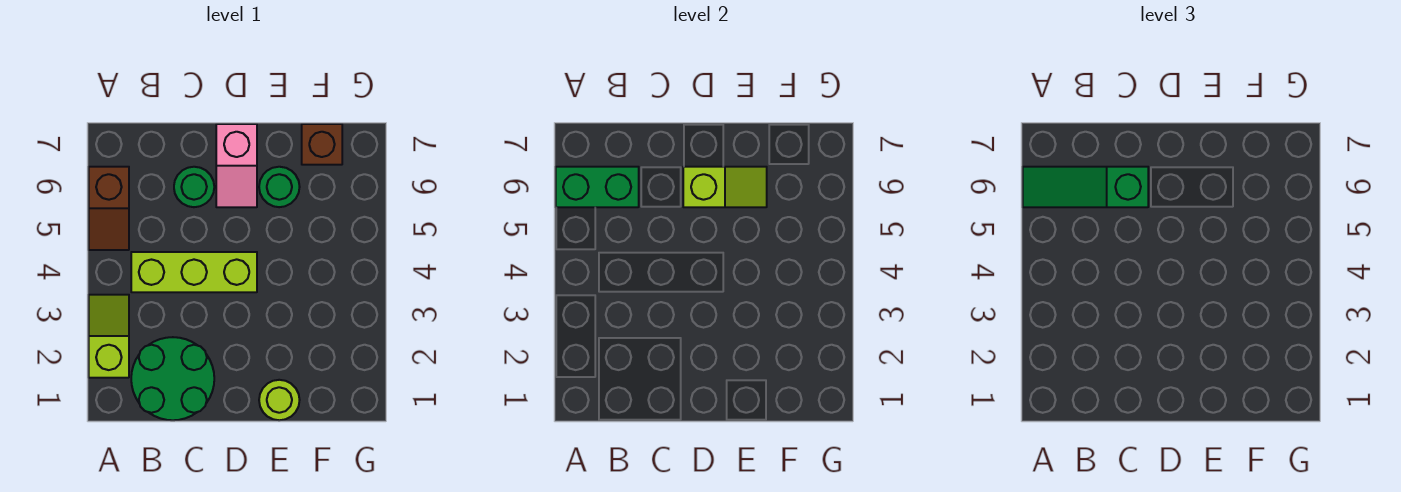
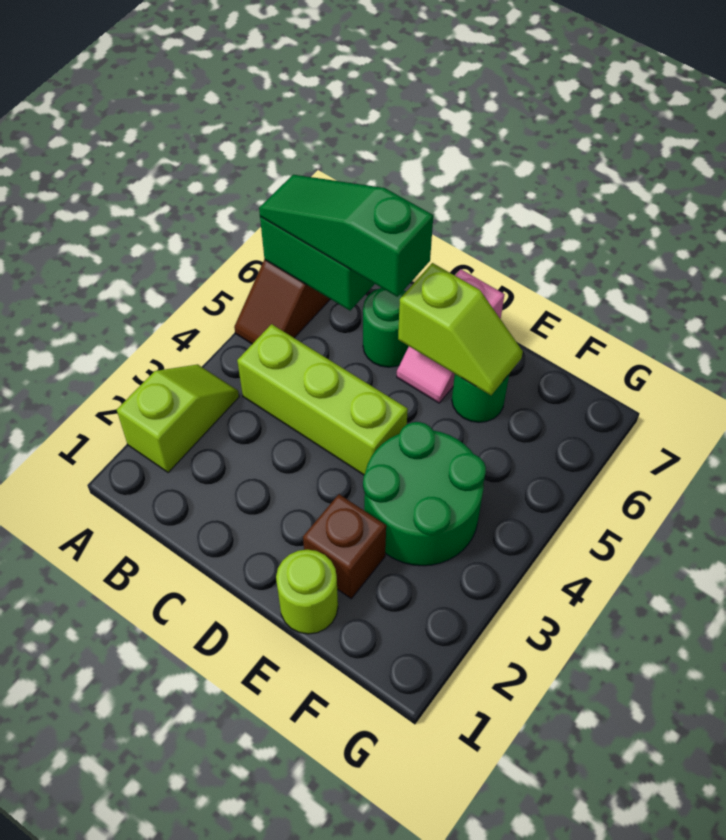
green round brick B1:C2 level 1 -> green round brick E3:F4 level 1
brown brick F7 level 1 -> brown brick E2 level 1

